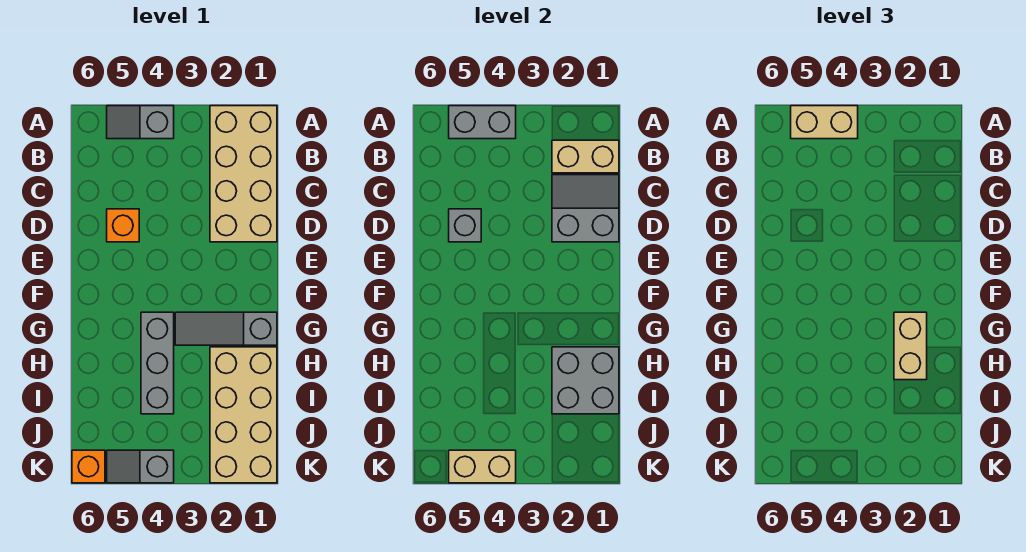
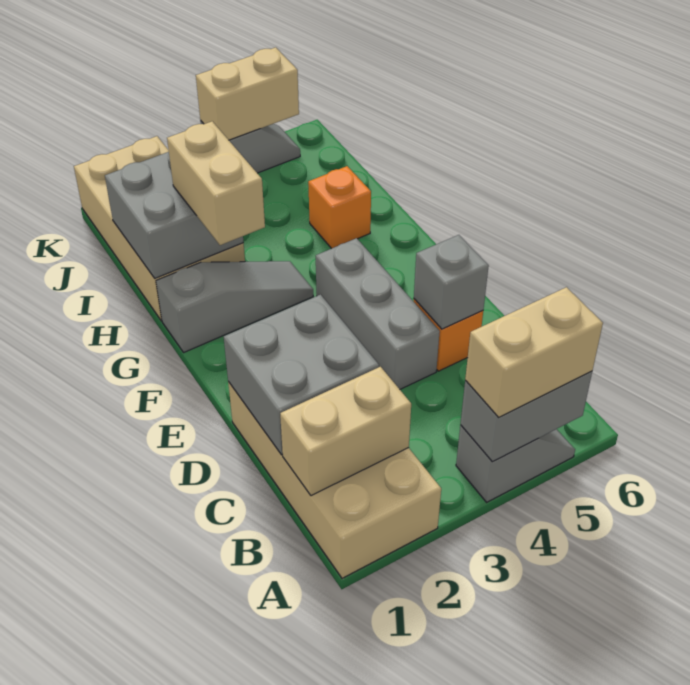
grey slope C1:D2 level 2 top D -> grey brick C1:D2 level 2
grey brick G4:I4 level 1 -> grey brick D4:F4 level 1
orange brick K6 level 1 -> orange brick H5 level 1

